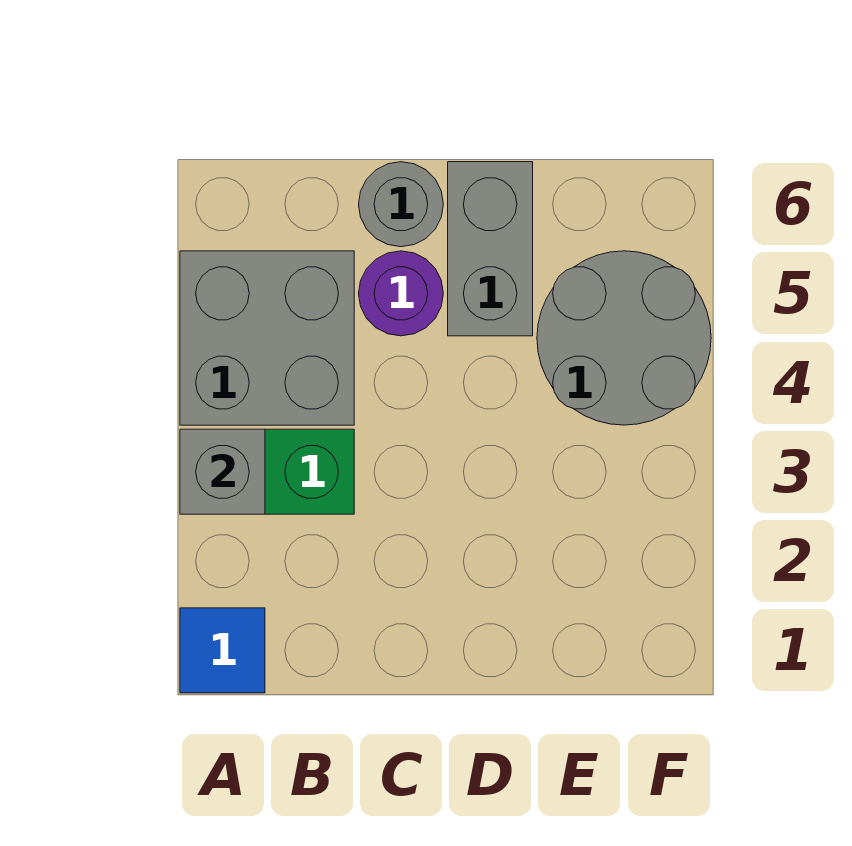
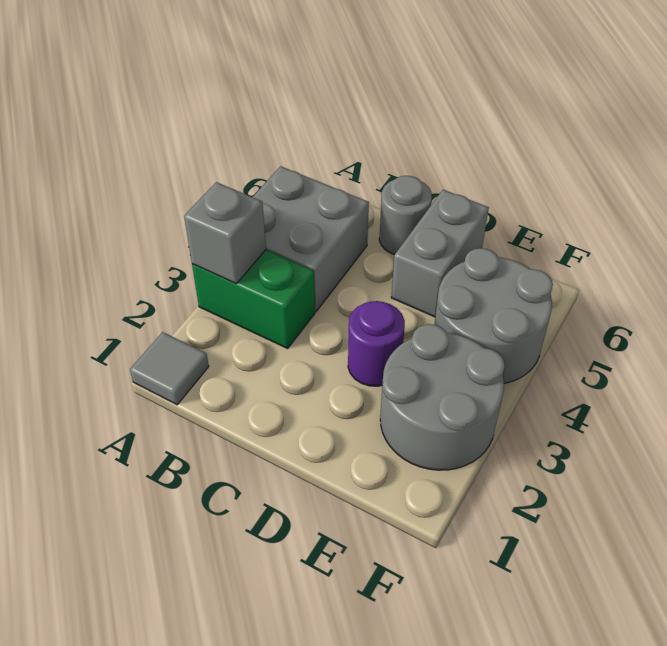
blue tile A1 level 1 -> grey tile A1 level 1
purple round brick C5 level 1 -> purple round brick D3 level 1
none -> grey round brick E2:F3 level 1

